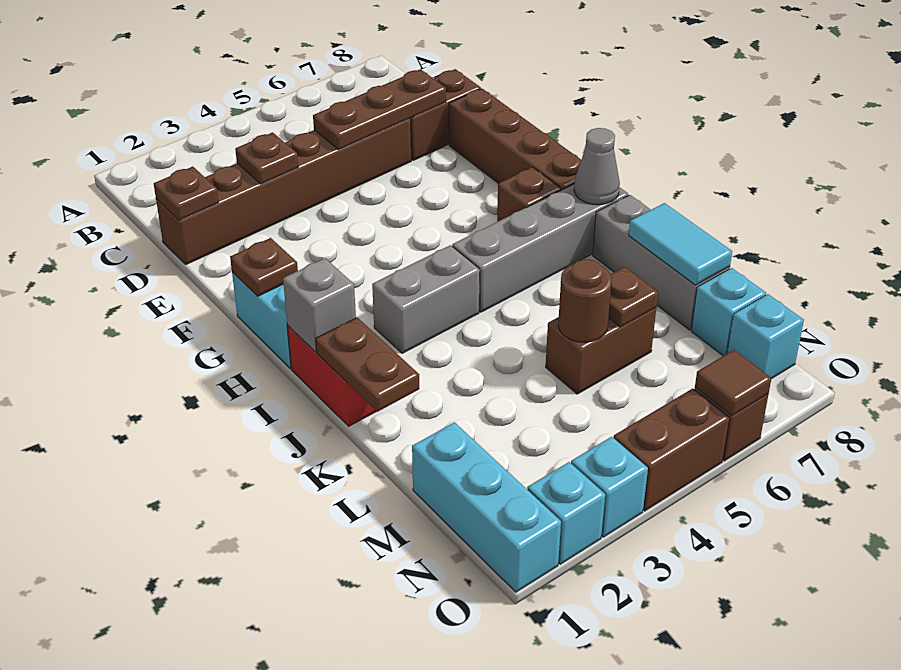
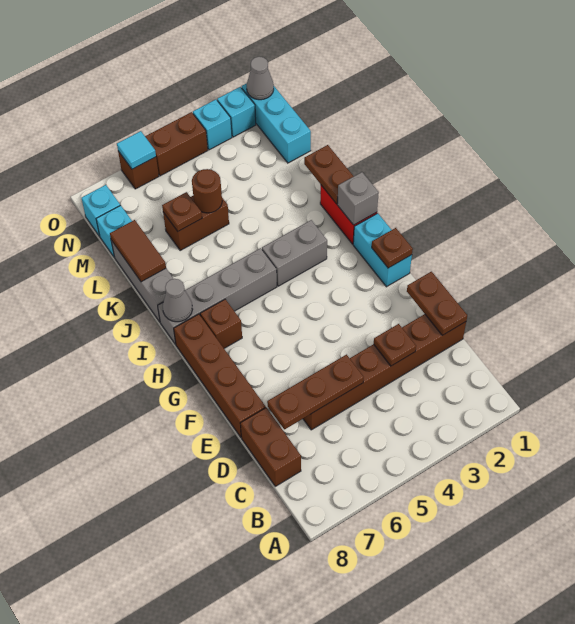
brown plate D1 level 2 -> brown plate D1:E1 level 2
brown brick D7:D8 level 1 -> brown brick C8:D8 level 1
cyan tile K8:L8 level 2 -> brown tile K8:L8 level 2
none -> grey cone O1 level 2
brown tile O6 level 2 -> cyan tile O6 level 2

